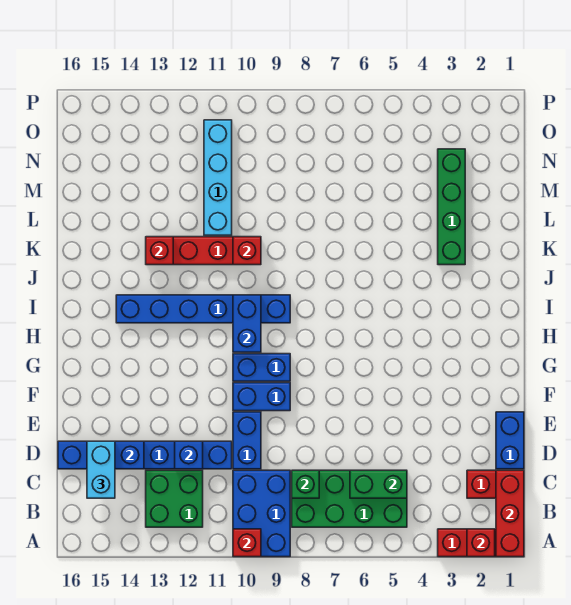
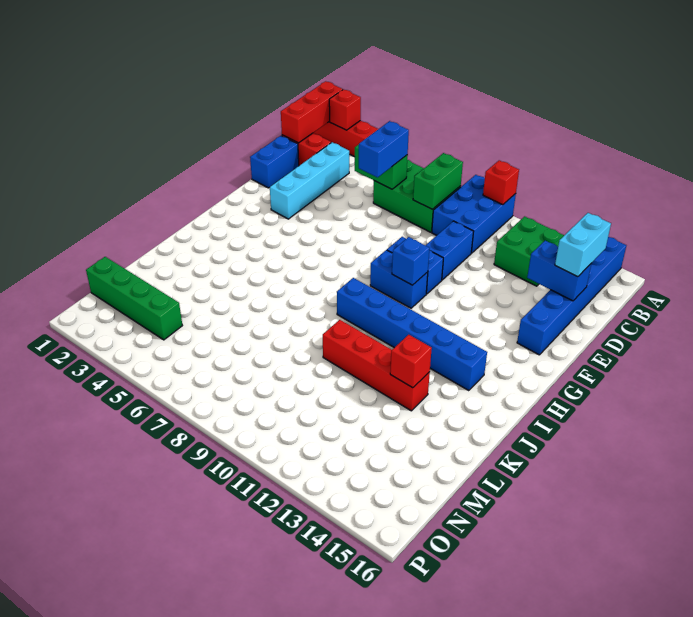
green brick B5:C8 level 1 -> green brick B6:C8 level 1
green brick C8 level 2 -> green brick B8:C8 level 2
blue brick D11:D16 level 1 -> blue brick A15:F15 level 1
blue brick D12 level 2 -> blue brick G10 level 2
blue brick H10:I10 level 2 -> blue brick C6:D6 level 3
green brick K3:N3 level 1 -> green brick N1:N4 level 1
red brick K10 level 2 -> none
cyan brick L11:O11 level 1 -> cyan brick C3:F3 level 1

